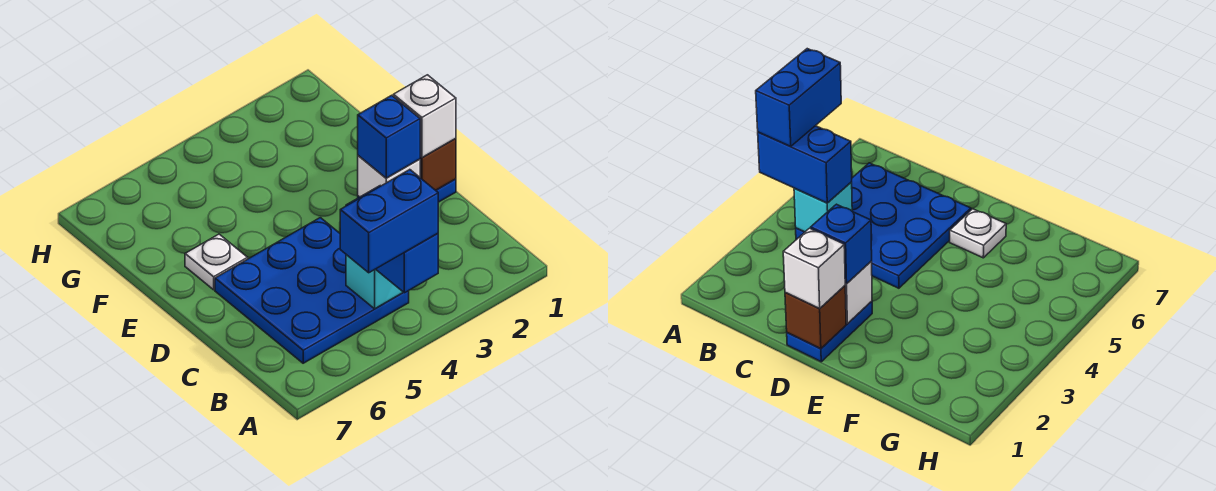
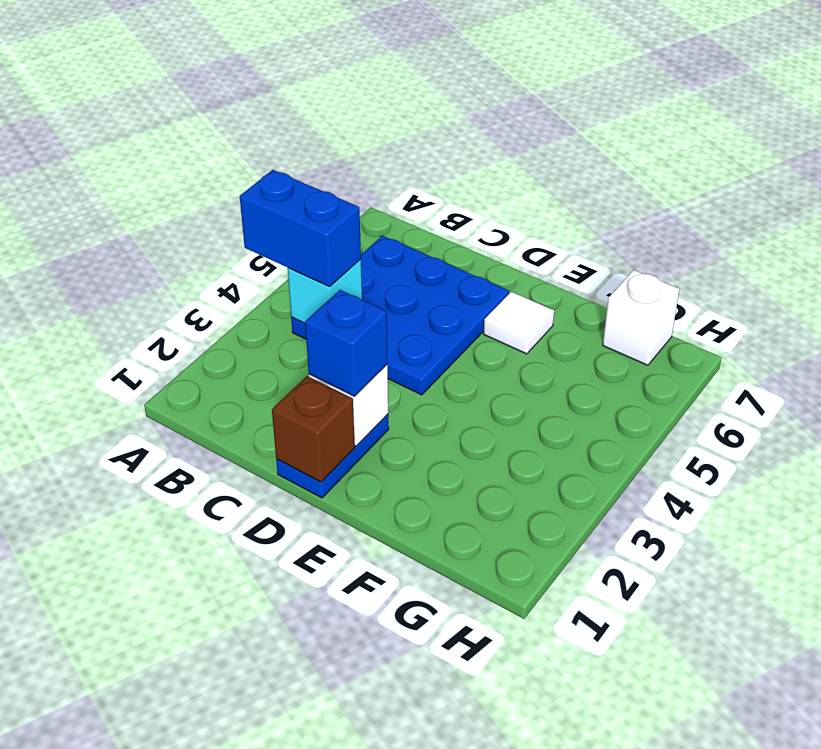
blue brick A4:A5 level 4 -> none
white brick D1 level 3 -> white brick G7 level 1
white plate E6 level 1 -> white tile E6 level 1

